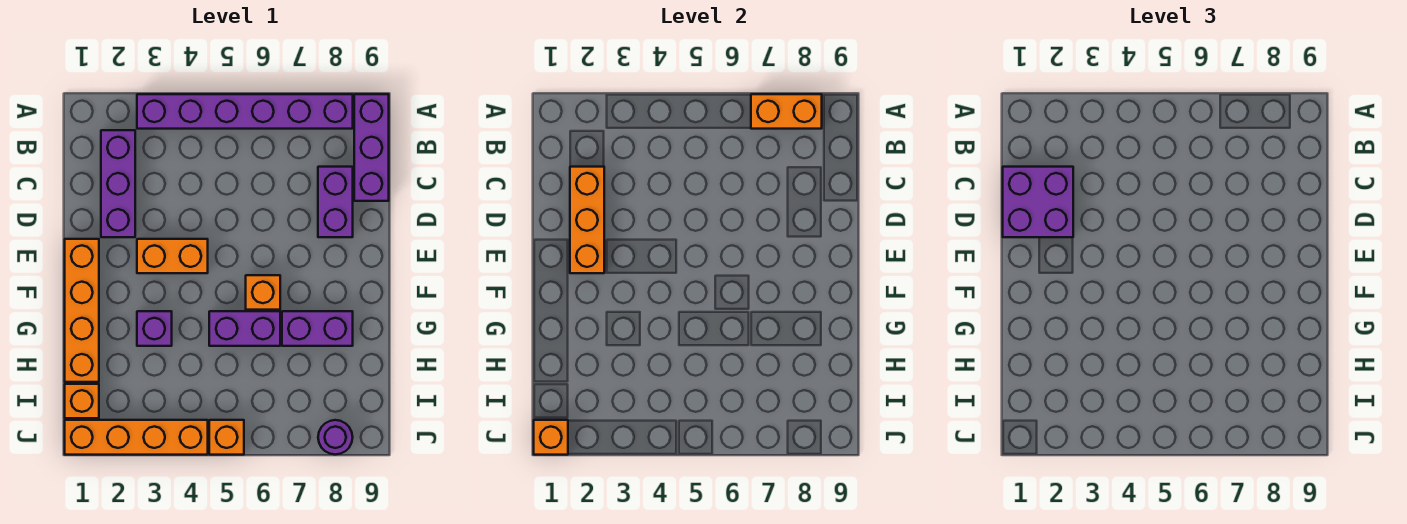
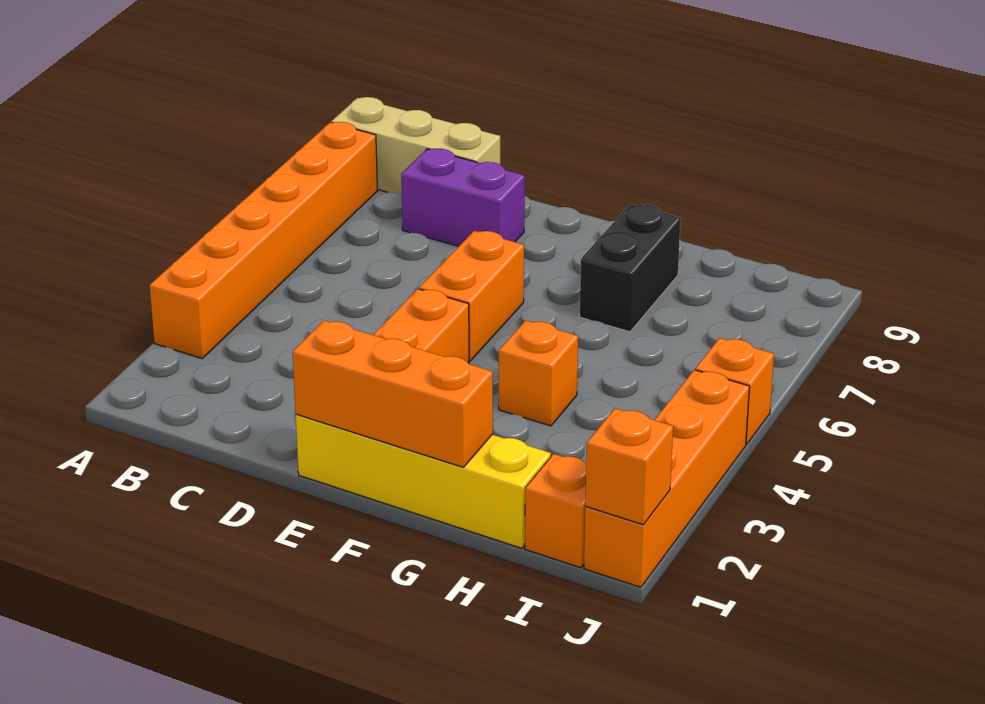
purple brick A3:A8 level 1 -> orange brick A3:A8 level 1
orange brick A7:A8 level 2 -> orange brick E5:E6 level 1
purple brick A9:C9 level 1 -> tan brick A9:C9 level 1
purple brick B2:D2 level 1 -> none
purple brick C1:D2 level 3 -> none
orange brick C2:E2 level 2 -> orange brick E1:G1 level 2
orange brick E1:H1 level 1 -> yellow brick E1:H1 level 1
orange brick F6 level 1 -> orange brick G4 level 1
purple brick G3 level 1 -> none
purple brick G5:G6 level 1 -> none
purple brick G7:G8 level 1 -> black brick G7:G8 level 1
purple round brick J8 level 1 -> none

